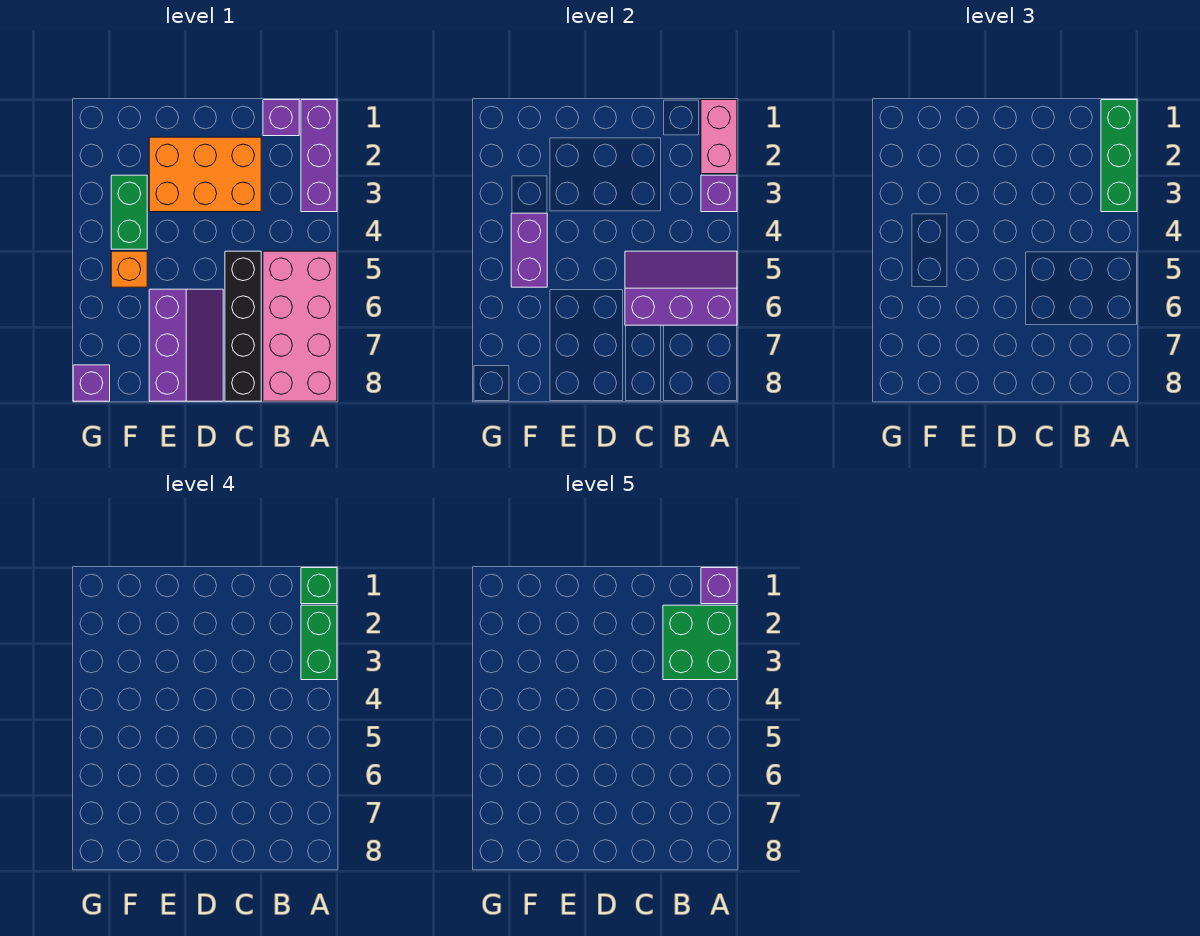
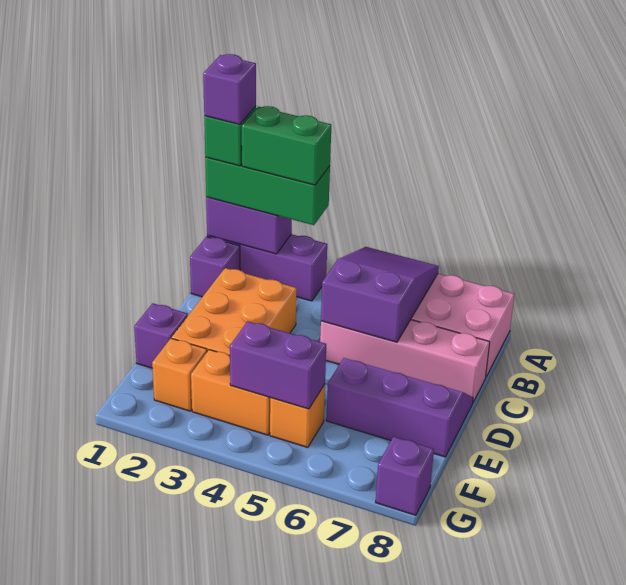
pink brick A1:A2 level 2 -> purple brick A1:A2 level 2
green brick A2:B3 level 5 -> none
purple brick A3 level 2 -> purple brick E1 level 1
purple slope A5:C6 level 2 top 6 -> purple slope A5:C6 level 2 top C
black brick C5:C8 level 1 -> pink brick C5:C8 level 1
none -> orange brick F2 level 1
green brick F3:F4 level 1 -> orange brick F3:F4 level 1

